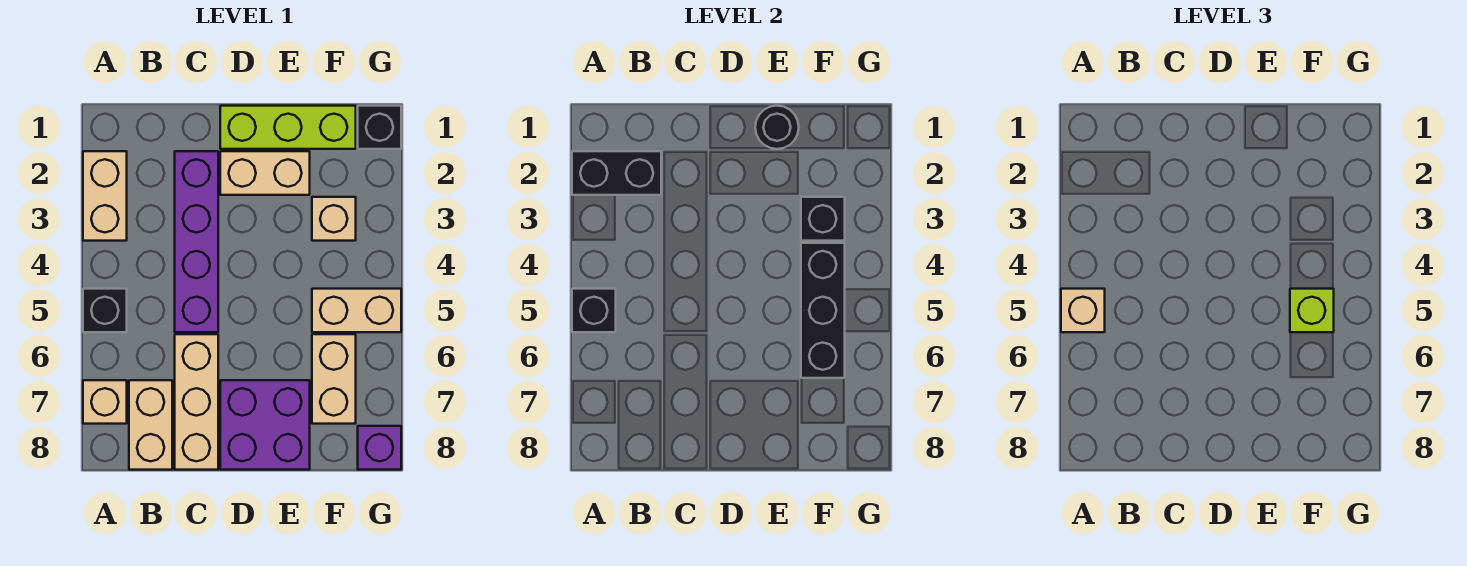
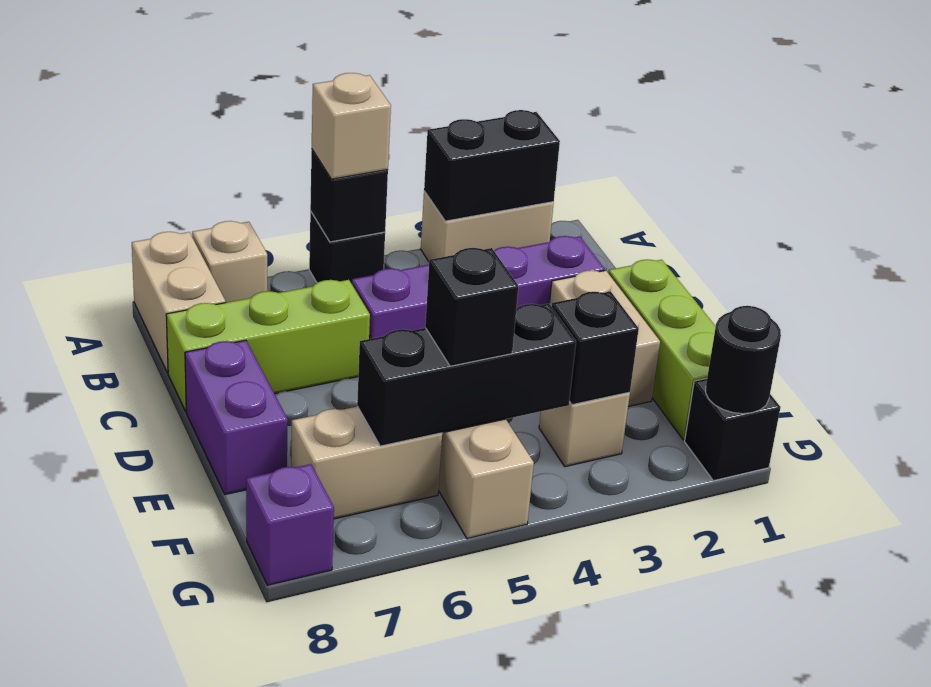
black brick A2:B2 level 2 -> black brick A2:A3 level 2
tan brick B7:B8 level 1 -> tan brick A8:B8 level 1
tan brick C6:C8 level 1 -> lime brick C6:C8 level 1
purple brick D7:E8 level 1 -> purple brick D8:E8 level 1
black round brick E1 level 2 -> black round brick G1 level 2
lime brick F5 level 3 -> black brick F5 level 3

